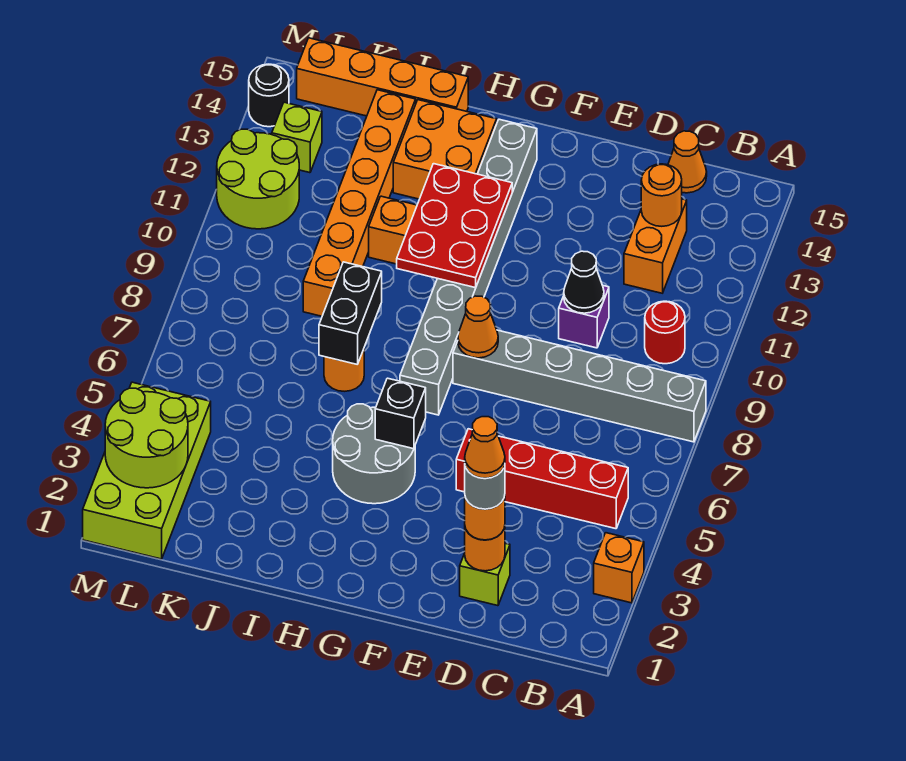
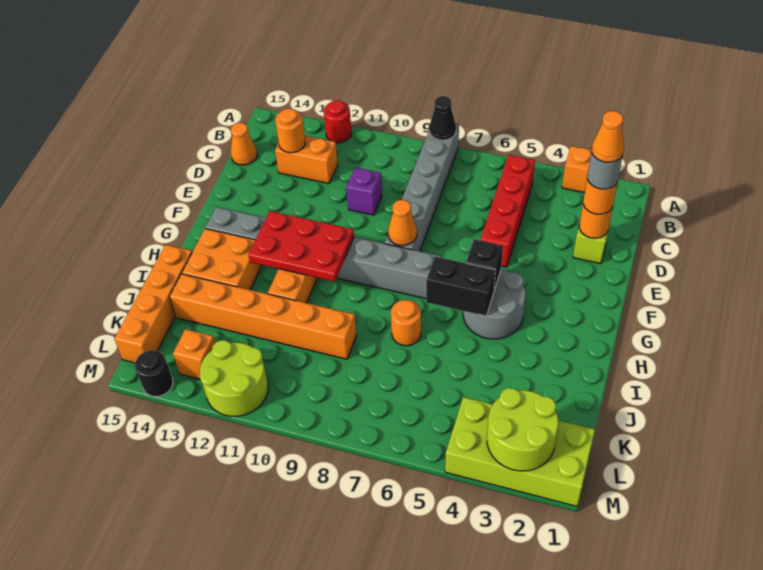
red round brick B10 level 1 -> red round brick A12 level 1
black cone D10 level 2 -> black cone A8 level 2
black brick I7:I8 level 2 -> black brick H5:H6 level 2
lime brick L13 level 1 -> orange brick L13 level 1

